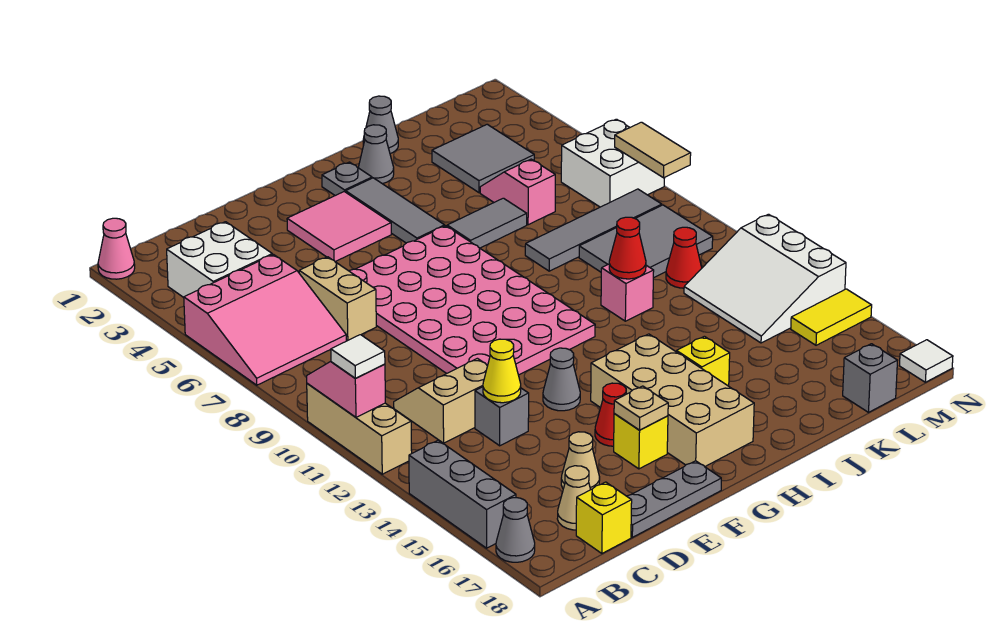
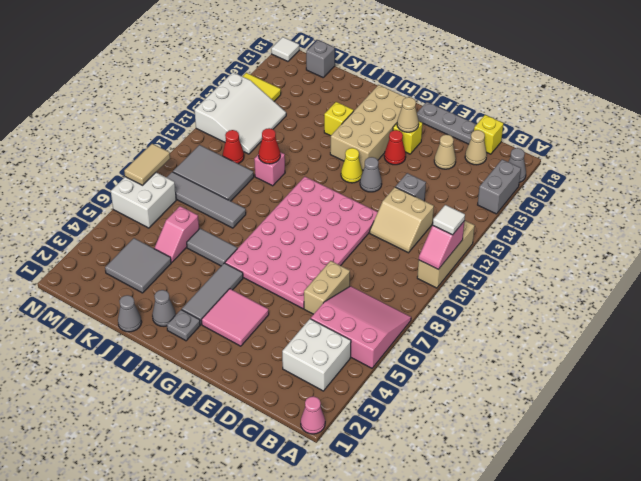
grey brick A14:A16 level 1 -> grey brick A15:A16 level 1
yellow cone D13 level 2 -> yellow cone G13 level 1
tan plate F16 level 2 -> tan cone F16 level 2

